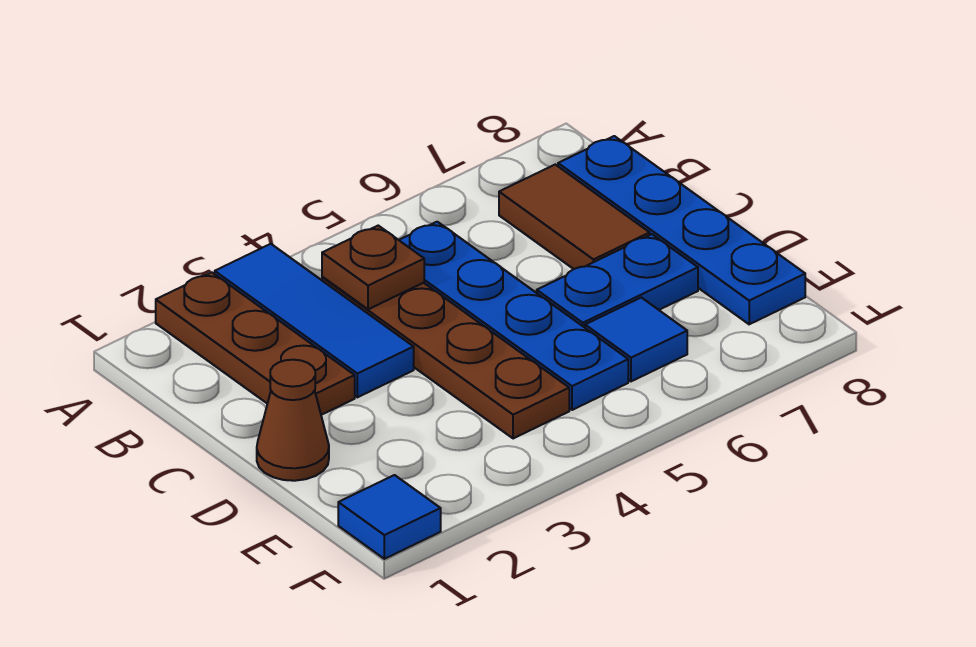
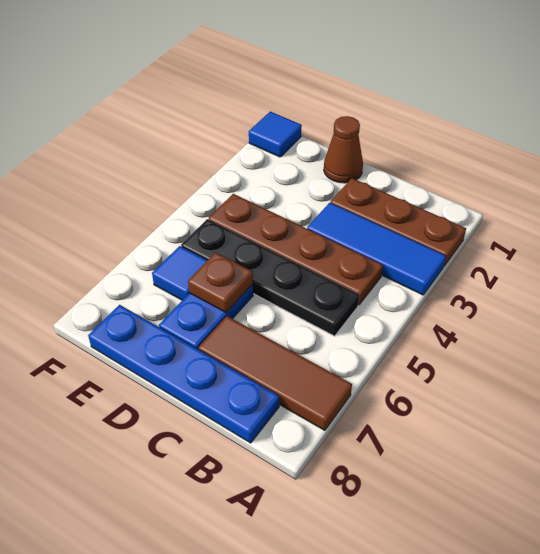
brown plate B4 level 2 -> brown plate D6 level 2
blue plate B5:E5 level 1 -> black plate B5:E5 level 1
brown tile B7:C7 level 1 -> brown tile A7:C7 level 1

